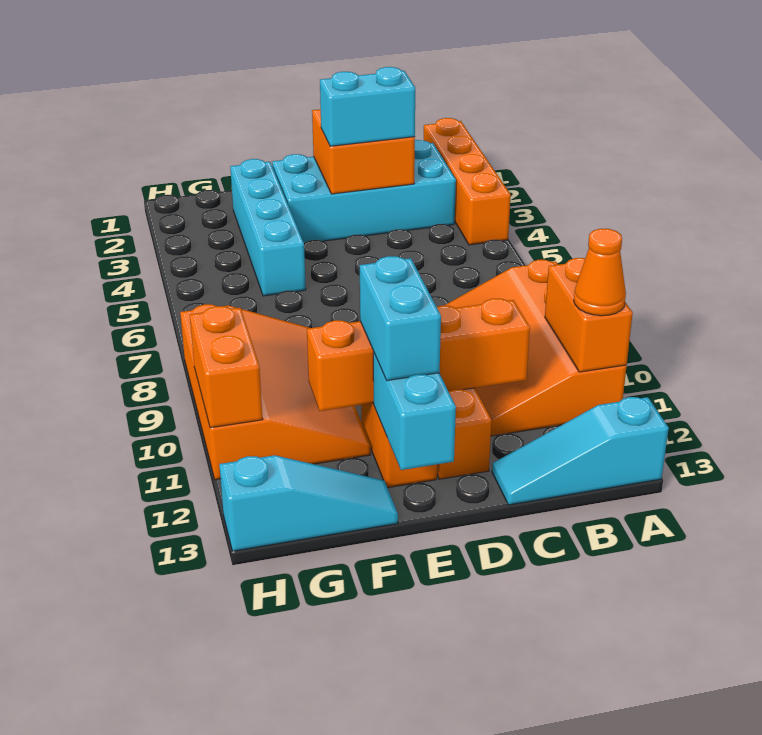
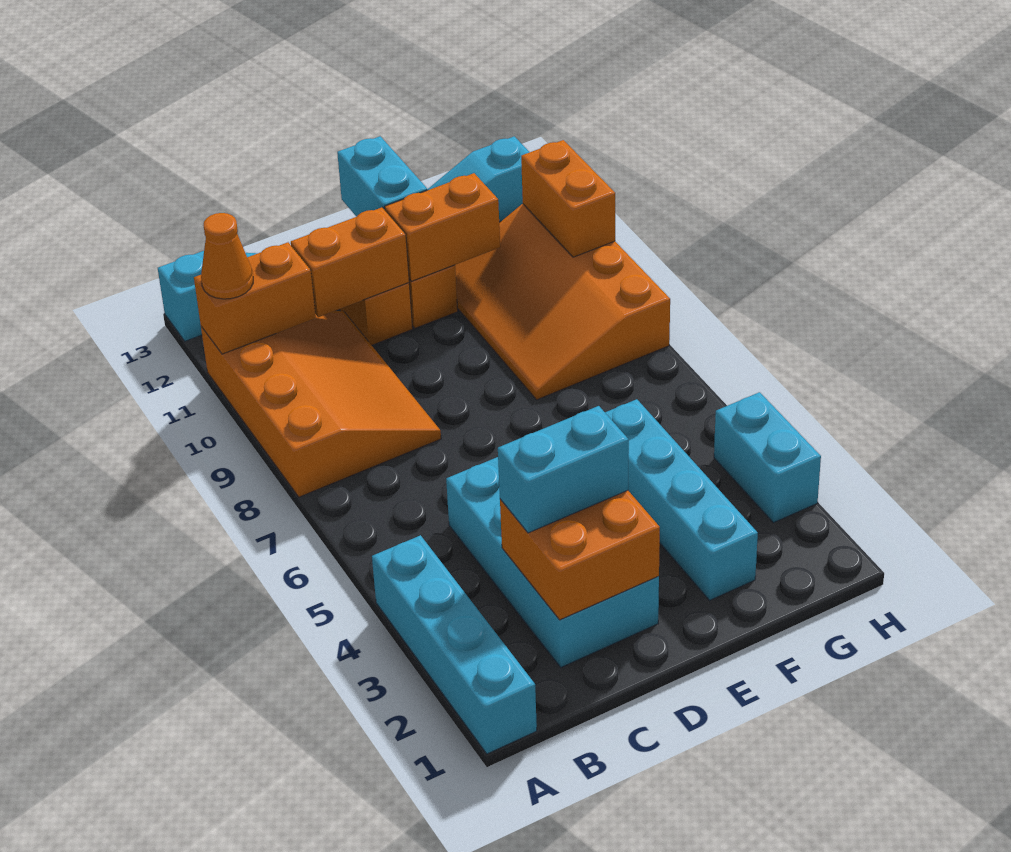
orange brick A1:A4 level 1 -> cyan brick A1:A4 level 1
orange brick A10:A11 level 2 -> orange brick A11:B11 level 2
cyan brick B2:E3 level 1 -> cyan brick C2:D5 level 1
cyan brick E11:E12 level 3 -> cyan brick H3:H4 level 1

